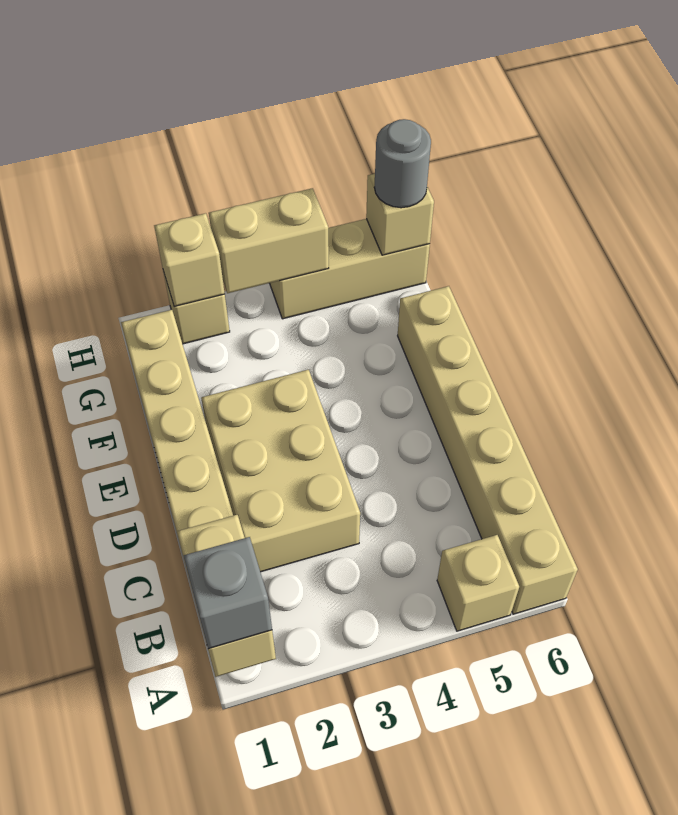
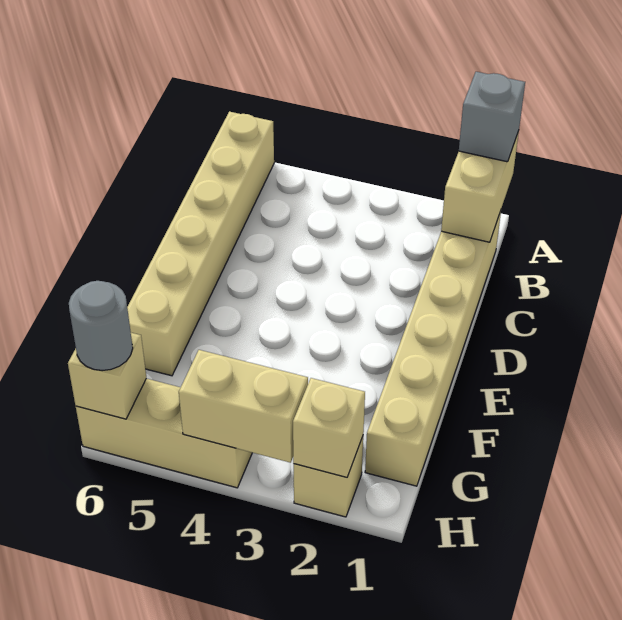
tan brick A5 level 1 -> none
tan brick C2:E3 level 1 -> none

